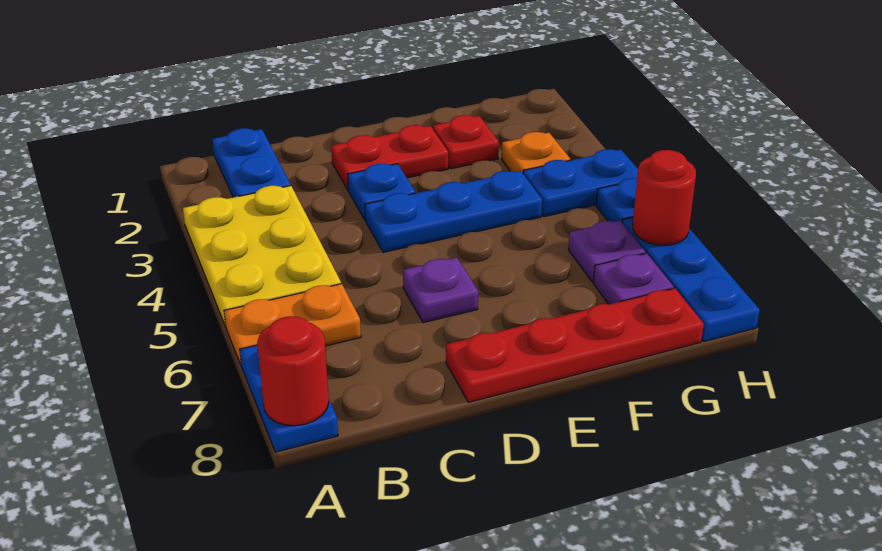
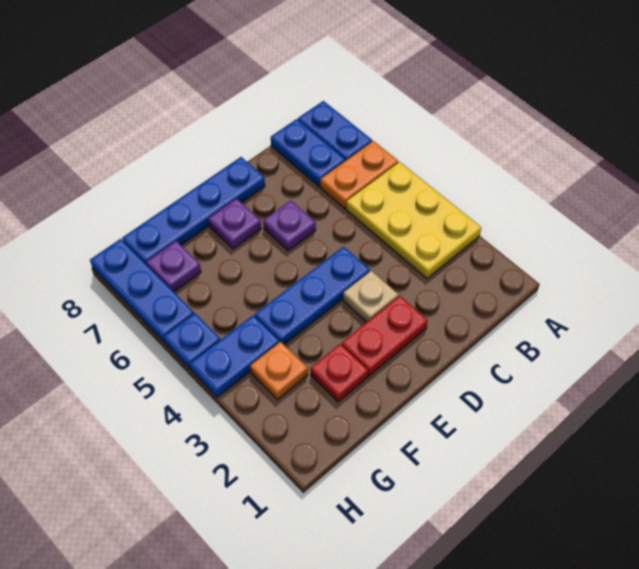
red round brick A8 level 2 -> none
blue plate B1:B2 level 1 -> blue plate B7:B8 level 1
blue plate D3 level 1 -> tan plate D3 level 1
red plate D8:G8 level 1 -> blue plate D8:G8 level 1
purple plate G6 level 1 -> purple plate E7 level 1
red round brick H6 level 2 -> none

